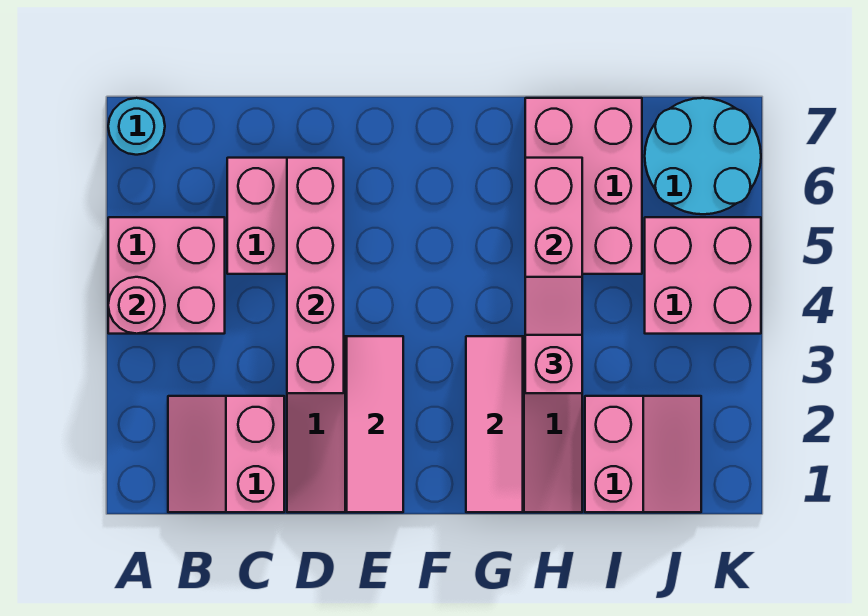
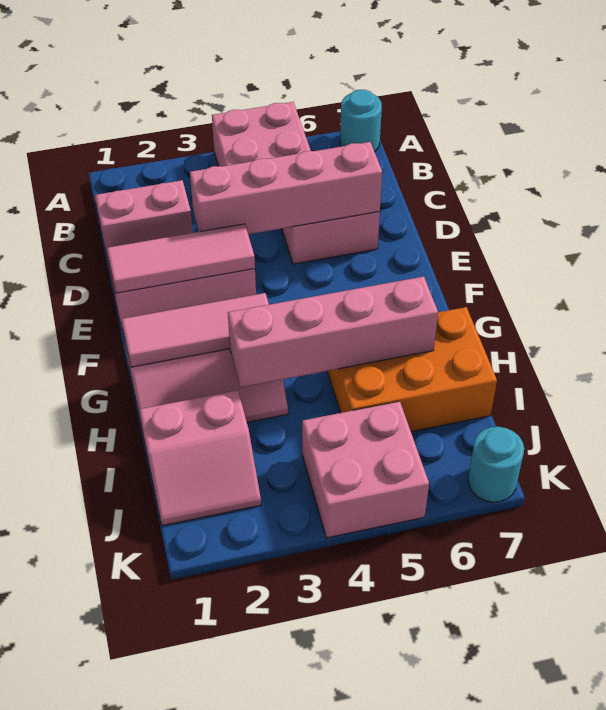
pink round brick A4 level 2 -> none
pink slope H3:H4 level 3 top 3 -> none
pink brick H5:I7 level 1 -> orange brick H5:I7 level 1
cyan round brick J6:K7 level 1 -> cyan round brick K7 level 1

